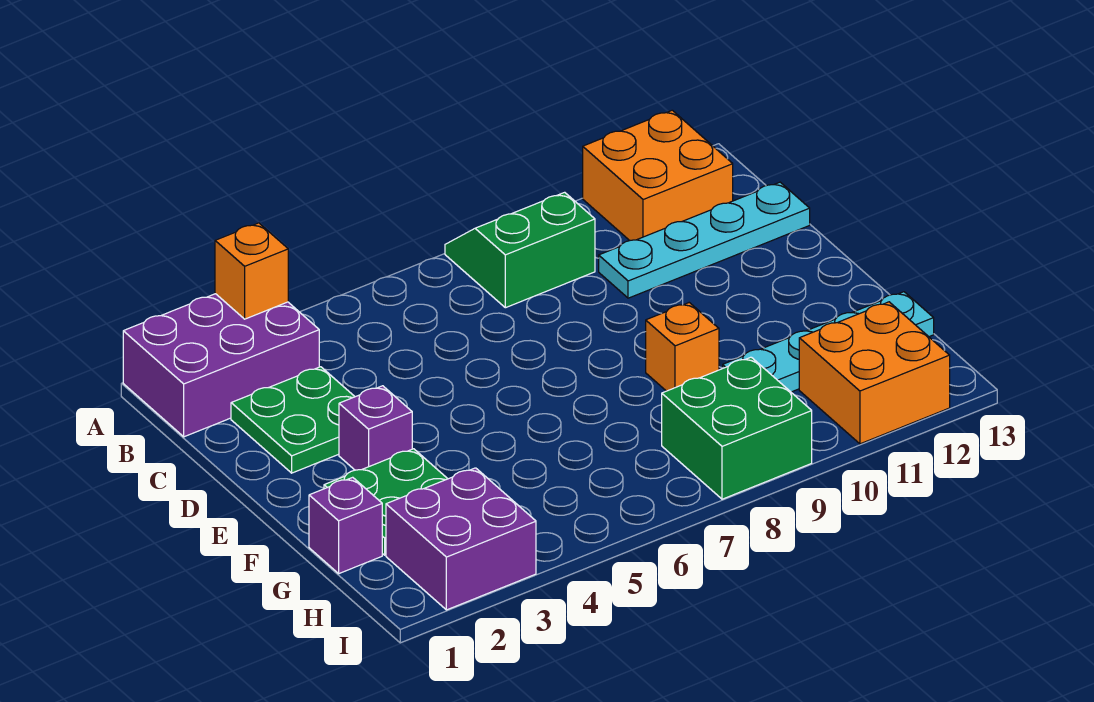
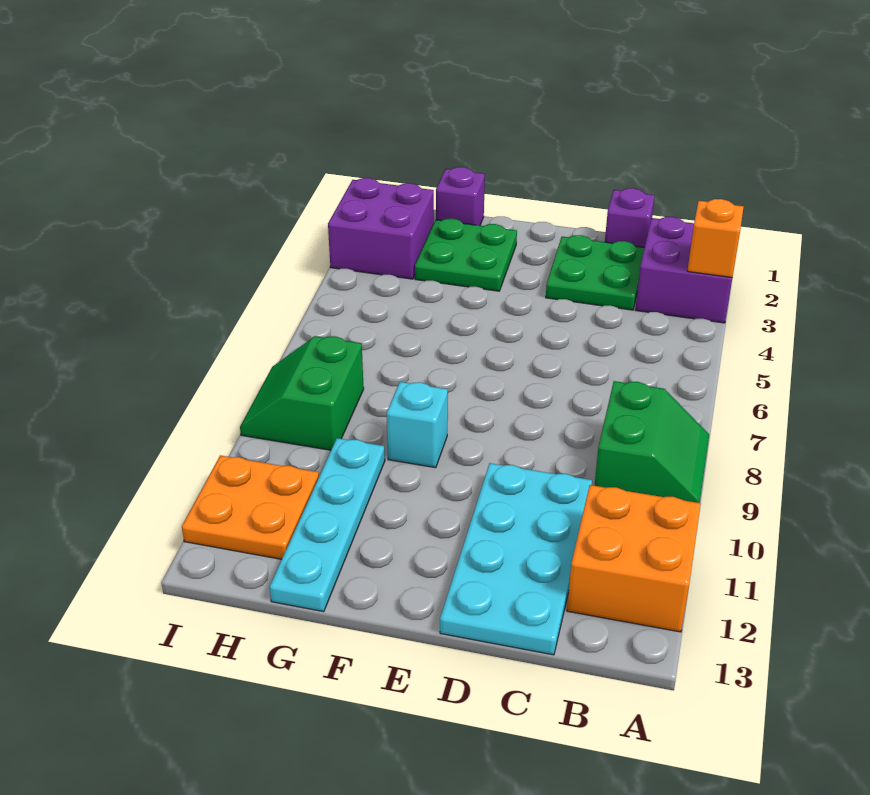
purple brick A1:B3 level 1 -> purple brick A2:B3 level 1
cyan plate C10:C13 level 1 -> cyan plate C10:D13 level 1
purple brick E3 level 1 -> purple brick C1 level 1
orange brick F9 level 1 -> cyan brick F9 level 1
green brick H8:I9 level 1 -> green slope H8:I9 level 1 top H
orange brick H11:I12 level 1 -> orange plate H11:I12 level 1

